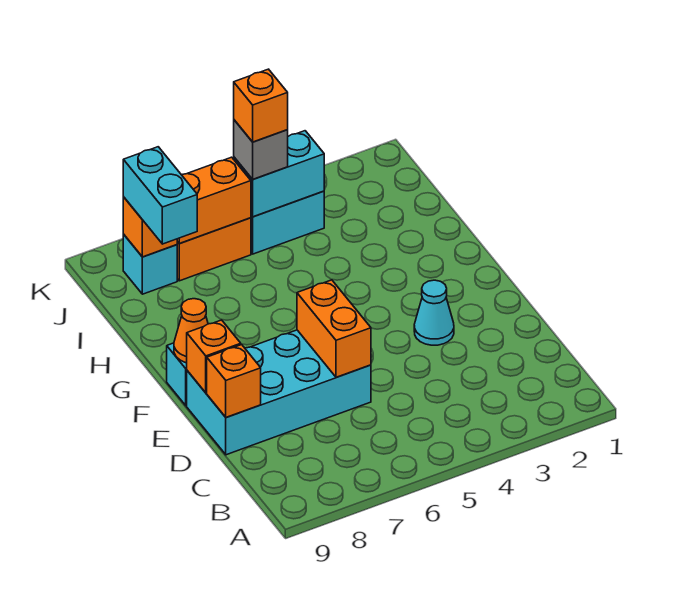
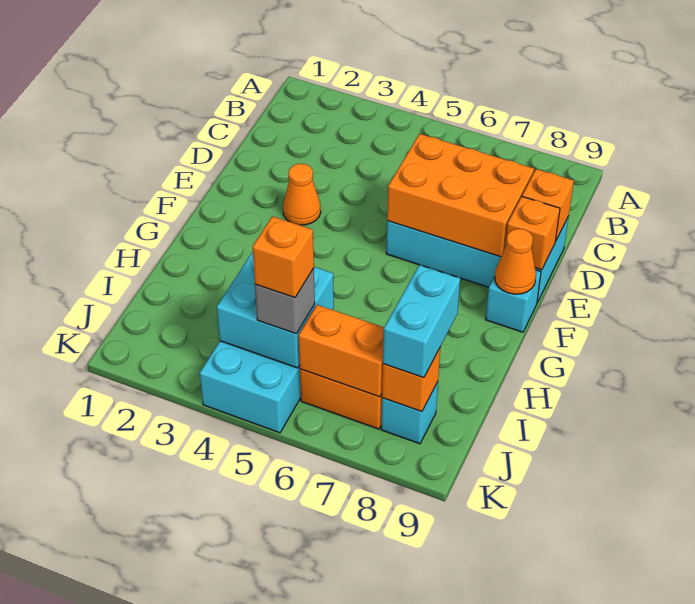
orange brick D6:E6 level 2 -> orange brick D6:E8 level 2
cyan cone E3 level 1 -> orange cone E3 level 1
cyan brick J4:J5 level 2 -> cyan brick I4:J5 level 2

